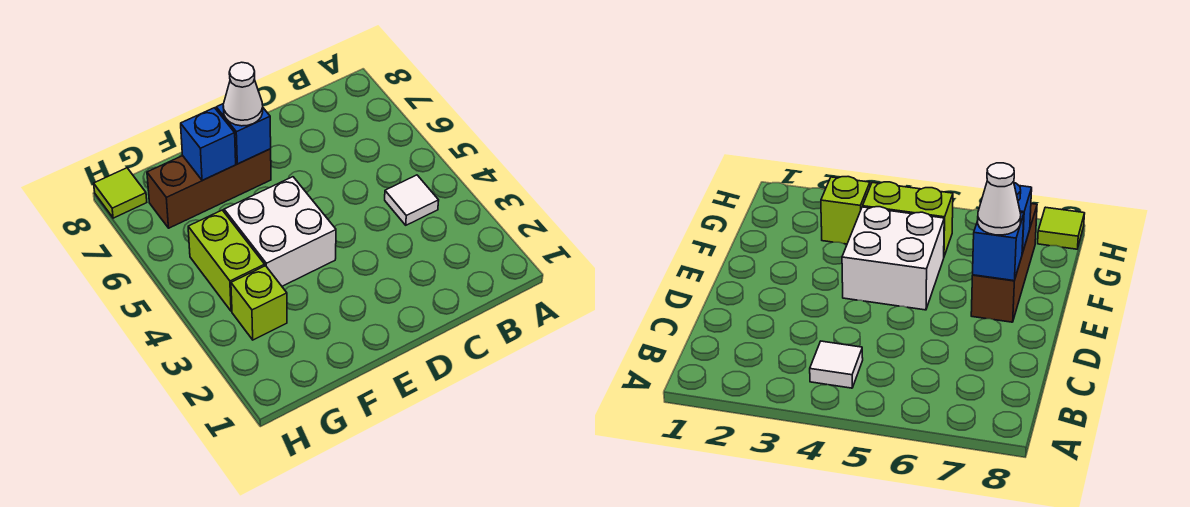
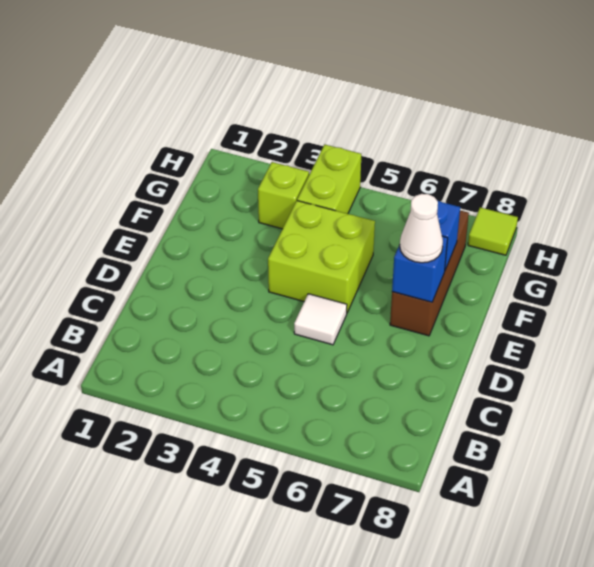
white tile B4 level 1 -> white tile D5 level 1
white brick E4:F5 level 1 -> lime brick E4:F5 level 1
lime brick G4:G5 level 1 -> lime brick G4:H4 level 1

